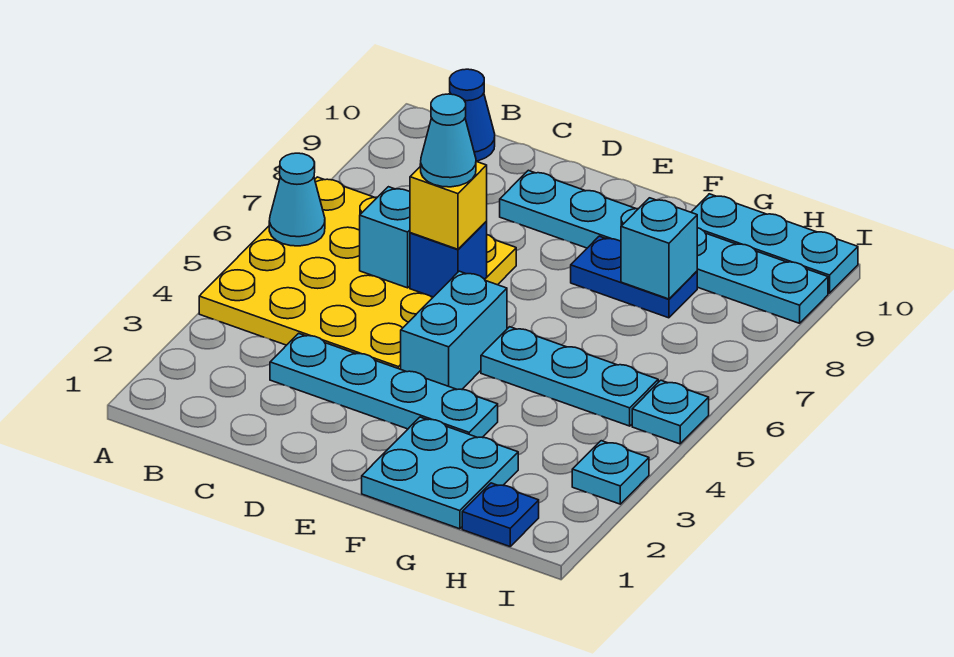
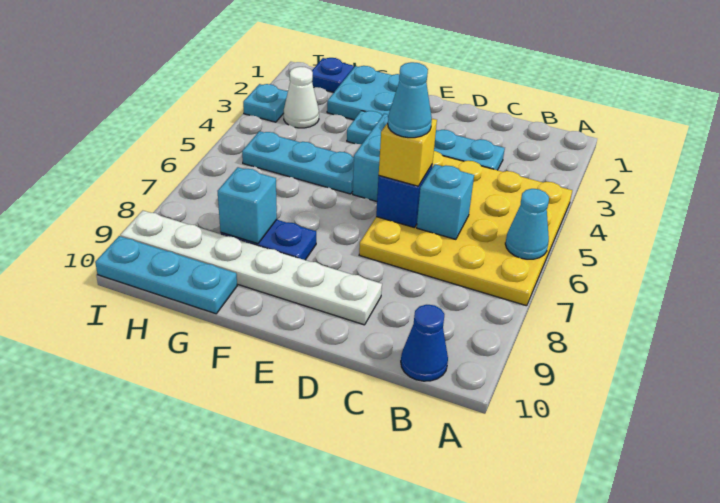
cyan plate D9:I9 level 1 -> white plate D9:I9 level 1
none -> white cone H3 level 1
cyan plate I5 level 1 -> none

